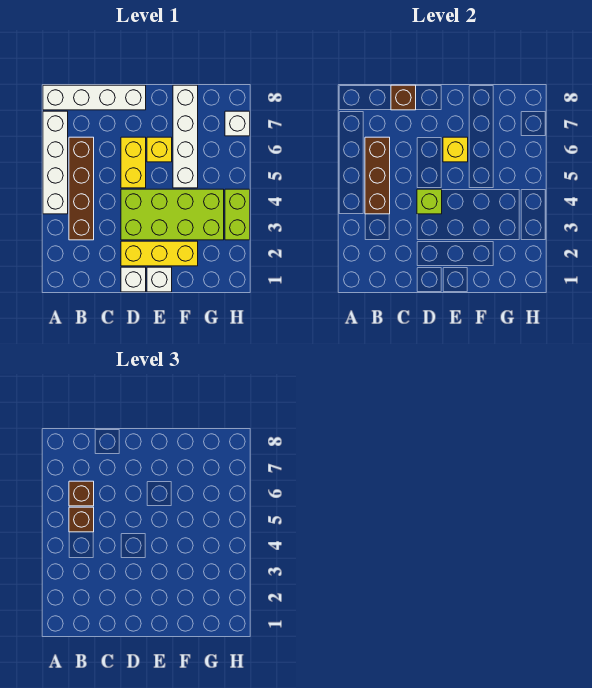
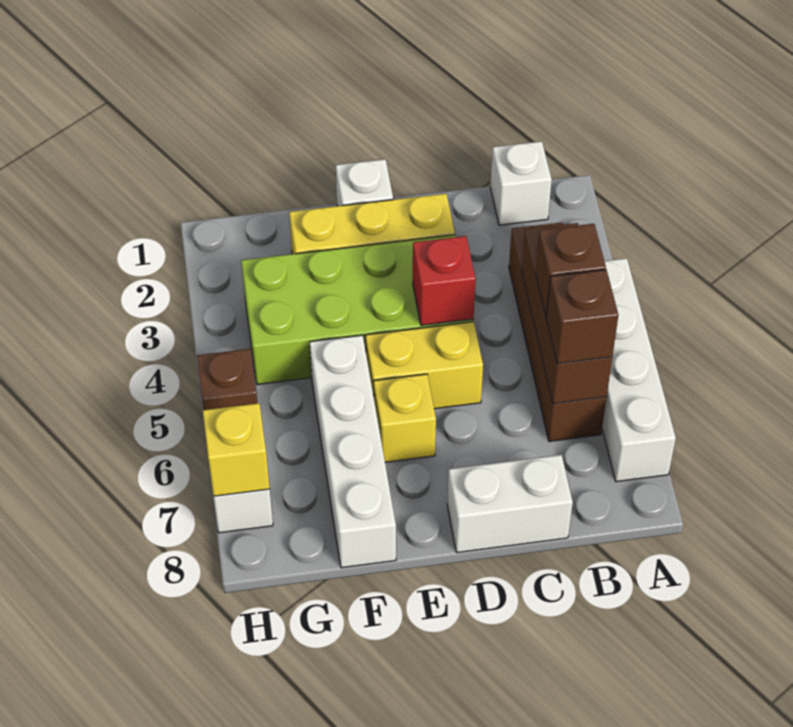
white brick A8:D8 level 1 -> white brick C8:D8 level 1
brown brick C8 level 2 -> brown brick H5 level 1
white brick D1 level 1 -> white brick B1 level 1
lime brick D4 level 2 -> red brick D4 level 2
yellow brick D5:D6 level 1 -> yellow brick D5:E5 level 1
yellow brick E6 level 2 -> yellow brick H7 level 2
lime brick H3:H4 level 1 -> none

